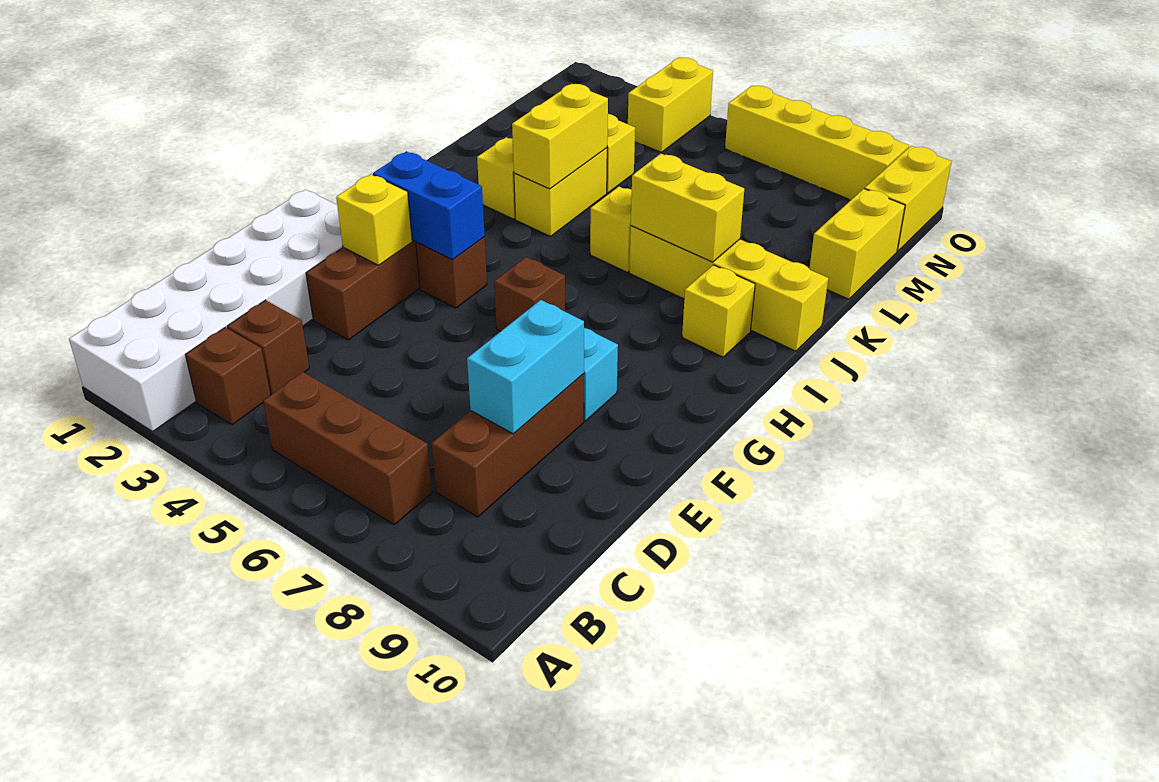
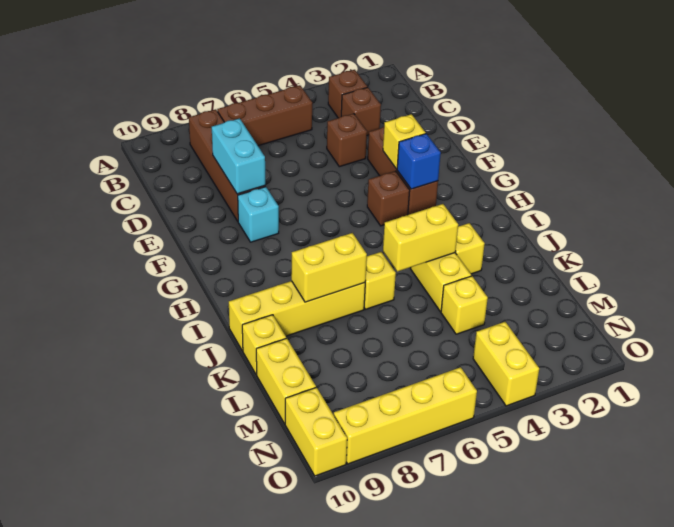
white brick A1:F2 level 1 -> none
brown brick C8:E8 level 1 -> brown brick B8:E8 level 1
blue brick G3:G4 level 2 -> blue brick G3 level 2
brown brick G6 level 1 -> brown brick D4 level 1
yellow brick I9 level 1 -> yellow brick K10 level 1
yellow brick J4:K4 level 2 -> yellow brick J4:J5 level 2

